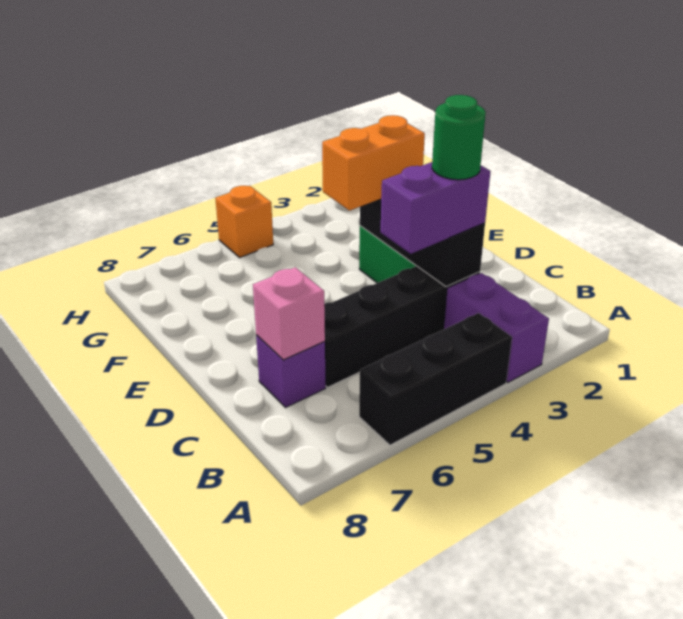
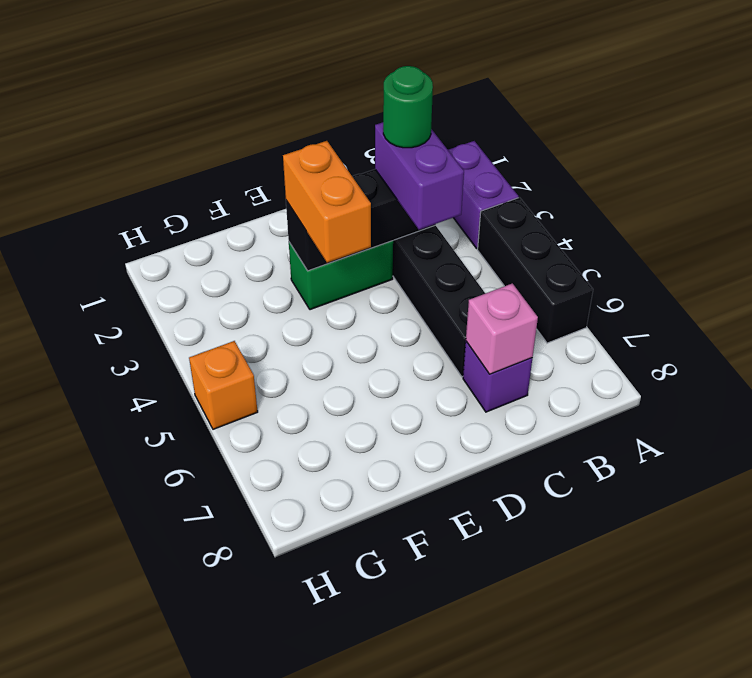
purple brick A3:B3 level 1 -> purple brick A2:A3 level 1

